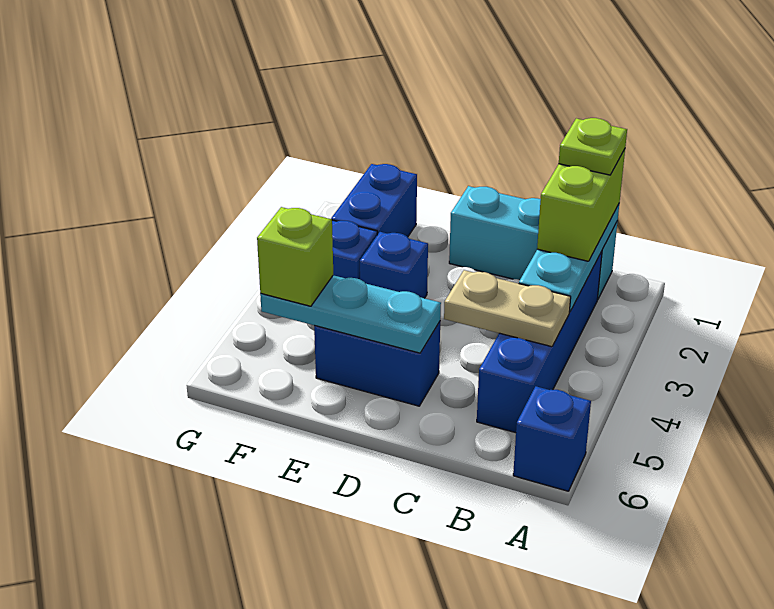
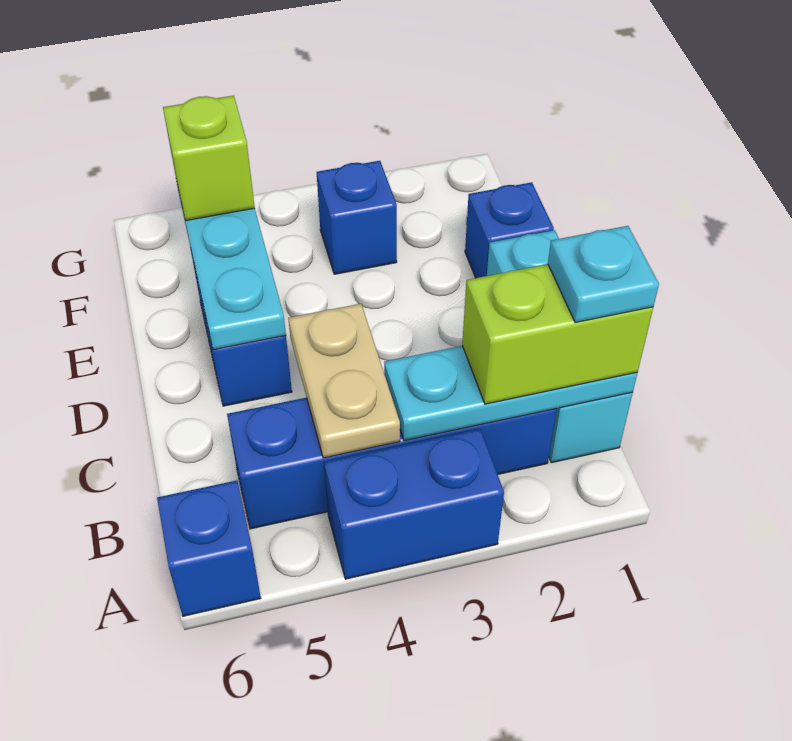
lime plate B1 level 4 -> cyan plate B1 level 4
blue brick E3 level 1 -> blue brick E1 level 1
blue brick F1:F2 level 1 -> blue brick A3:A4 level 1

